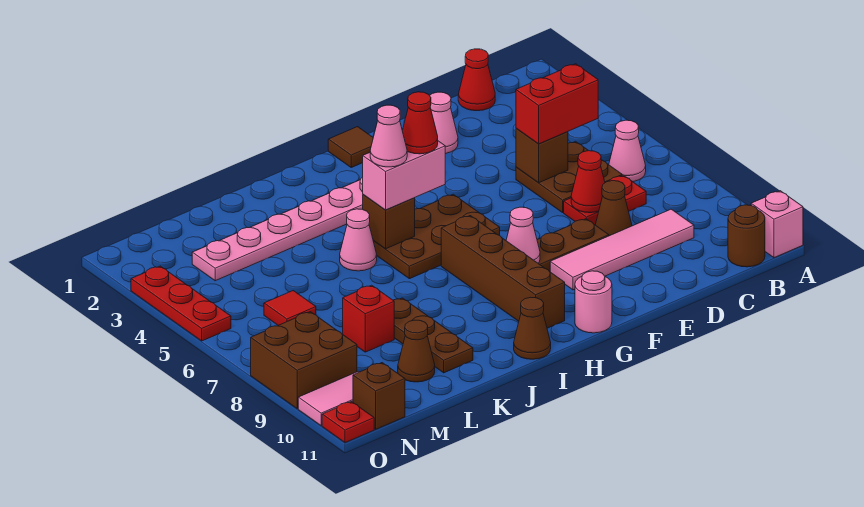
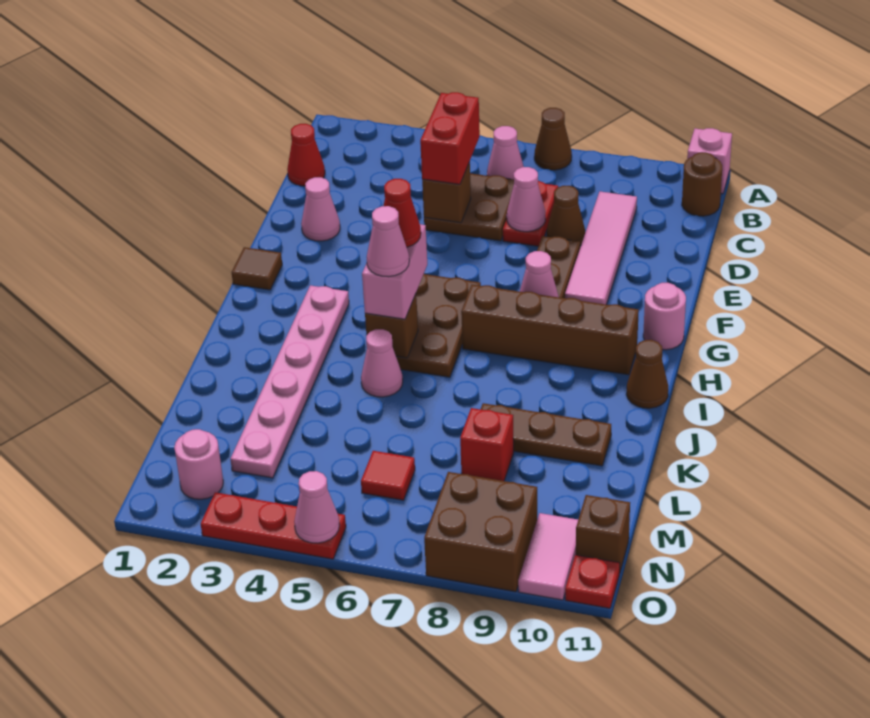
red cone D7 level 2 -> pink cone D7 level 2
brown cone L10 level 1 -> brown cone A7 level 1
none -> pink round brick N2 level 1
none -> pink cone O5 level 2

